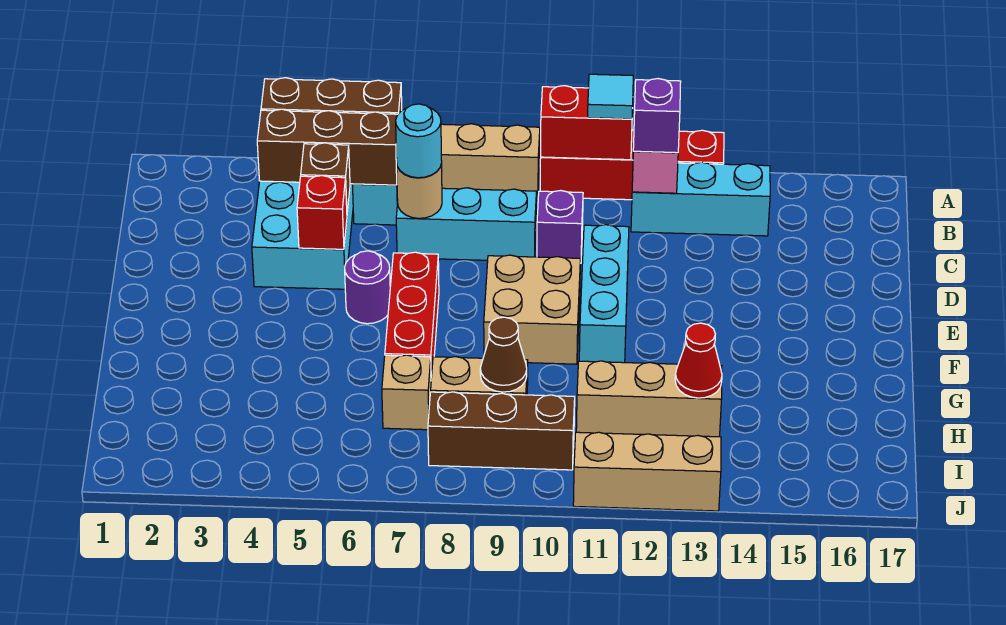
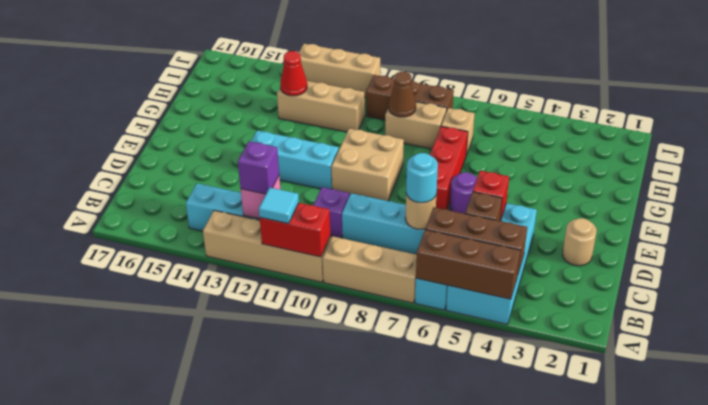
red brick A10:A13 level 1 -> tan brick A10:A13 level 1
none -> tan round brick D2 level 1
cyan brick D11:F11 level 1 -> cyan brick E11:E13 level 1

